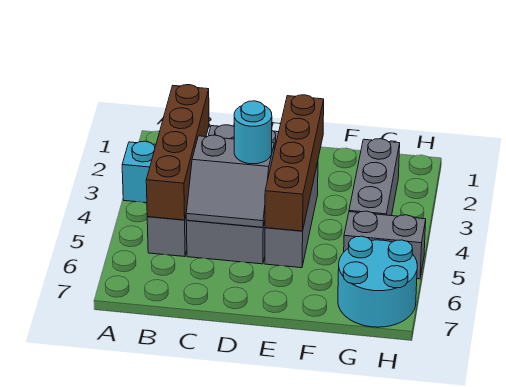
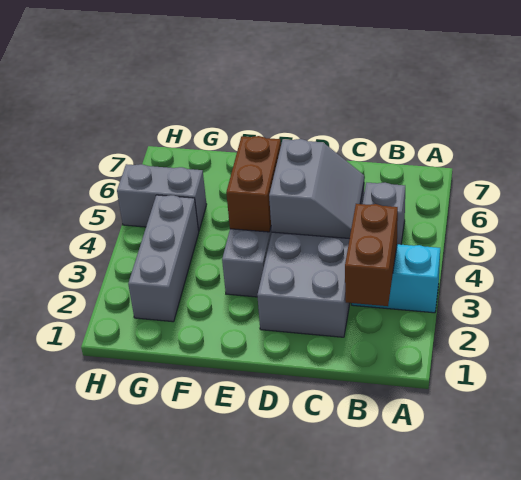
brown brick B2:B5 level 2 -> brown brick B2:B3 level 2
grey slope C4:D5 level 2 top 4 -> grey slope C4:D5 level 2 top D
cyan round brick D4 level 3 -> none
brown brick E2:E5 level 2 -> brown brick E4:E5 level 2
cyan round brick G6:H7 level 1 -> none

